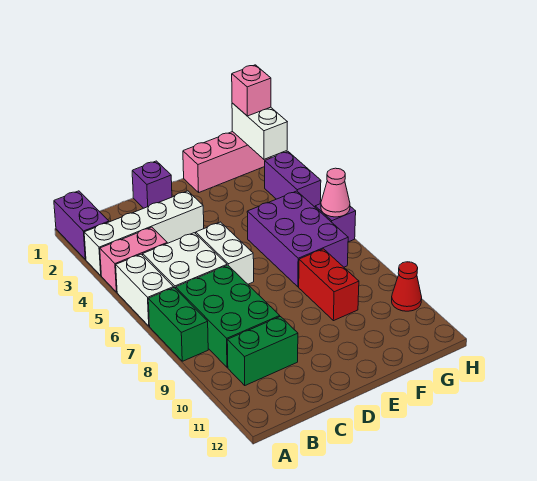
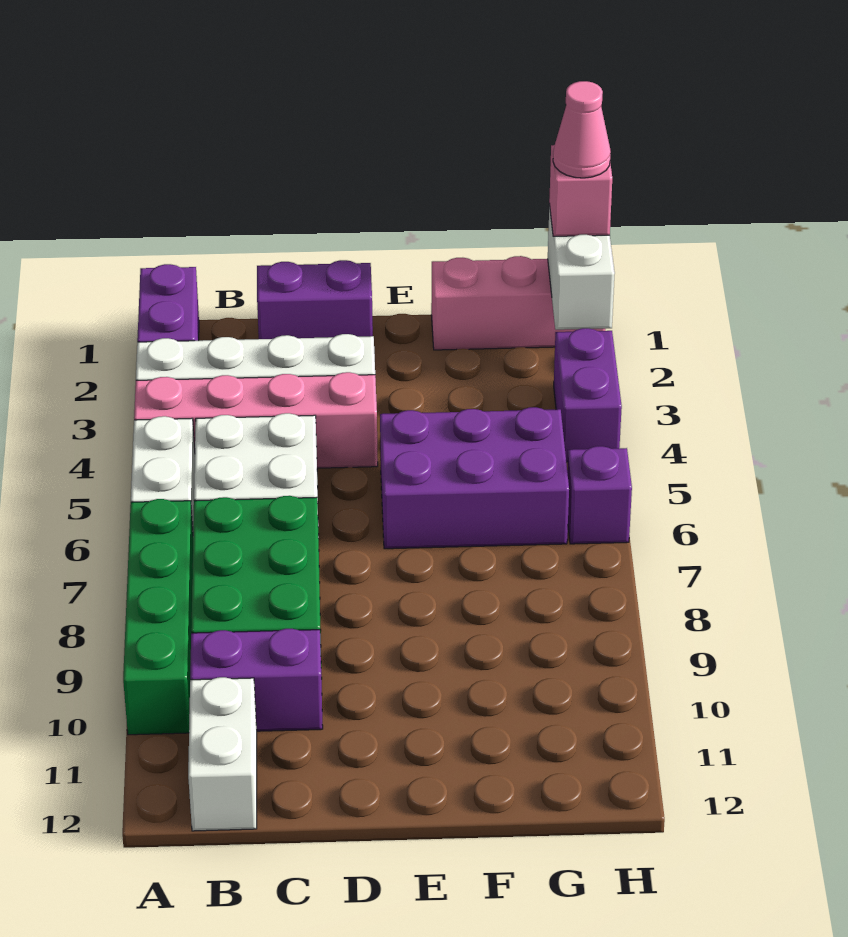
pink brick A4:B4 level 1 -> pink brick A4:D4 level 1
green brick A7:A8 level 1 -> green brick A7:A10 level 1
green brick B10:C10 level 1 -> purple brick B10:C10 level 1
purple brick D1 level 1 -> purple brick C1:D1 level 1
white brick D5:D6 level 1 -> white brick B11:B12 level 1
purple brick F5:G7 level 1 -> purple brick E5:G6 level 1
red brick F8:F9 level 1 -> none
pink cone H6 level 2 -> pink cone H1 level 4
red cone H10 level 1 -> none

